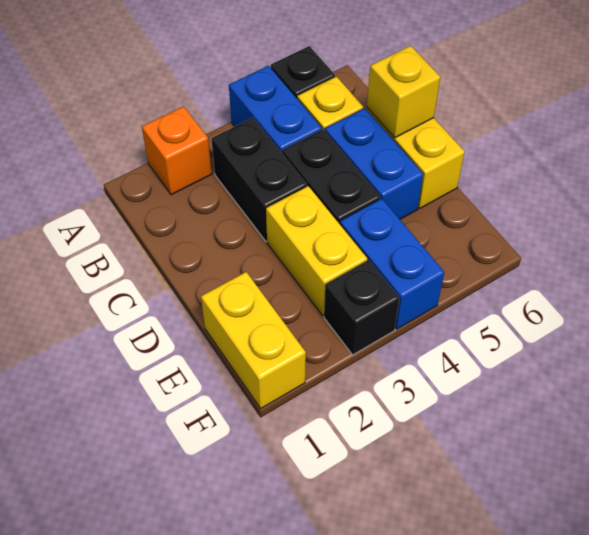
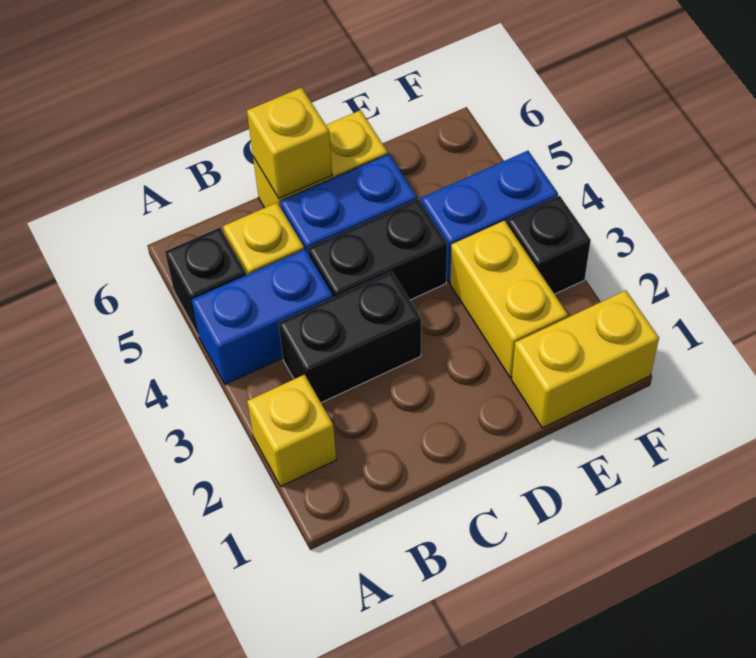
orange brick A2 level 1 -> yellow brick A2 level 1
yellow brick D3:E3 level 1 -> yellow brick E2:E3 level 1

